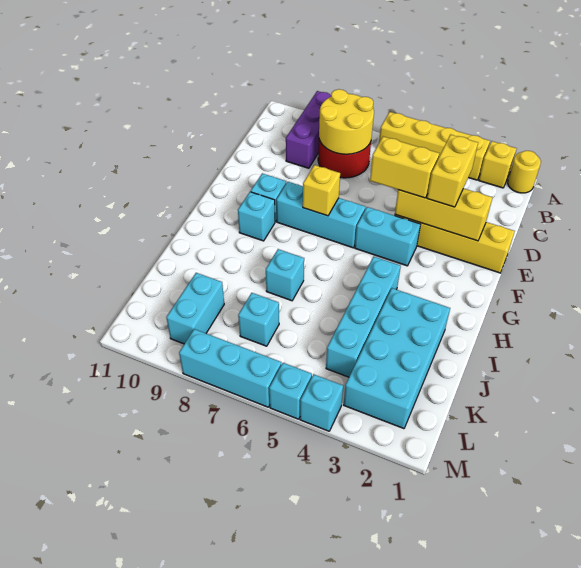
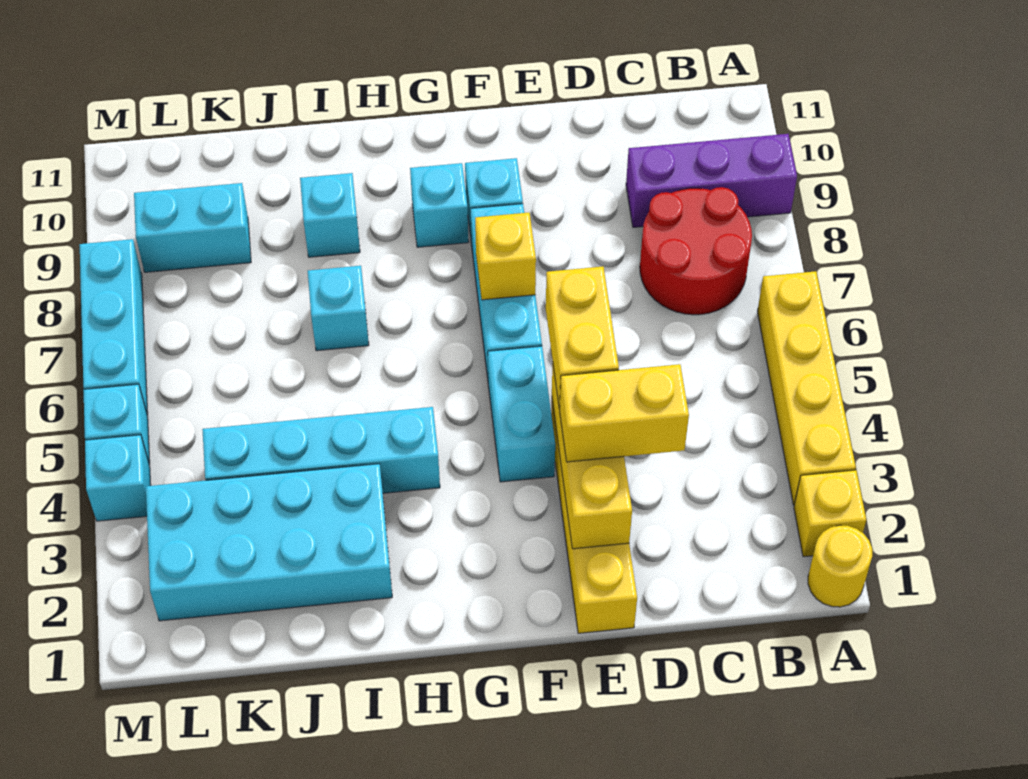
yellow round brick B7:C8 level 2 -> none
cyan brick K7 level 1 -> cyan brick I9 level 1

